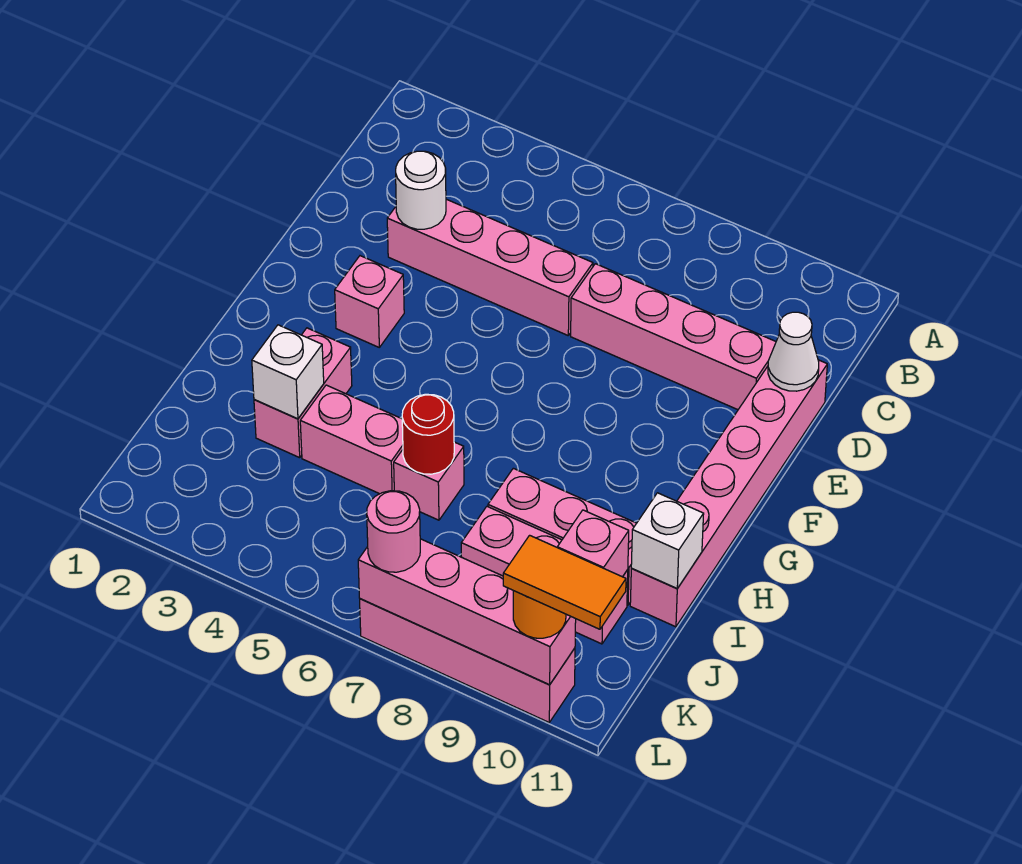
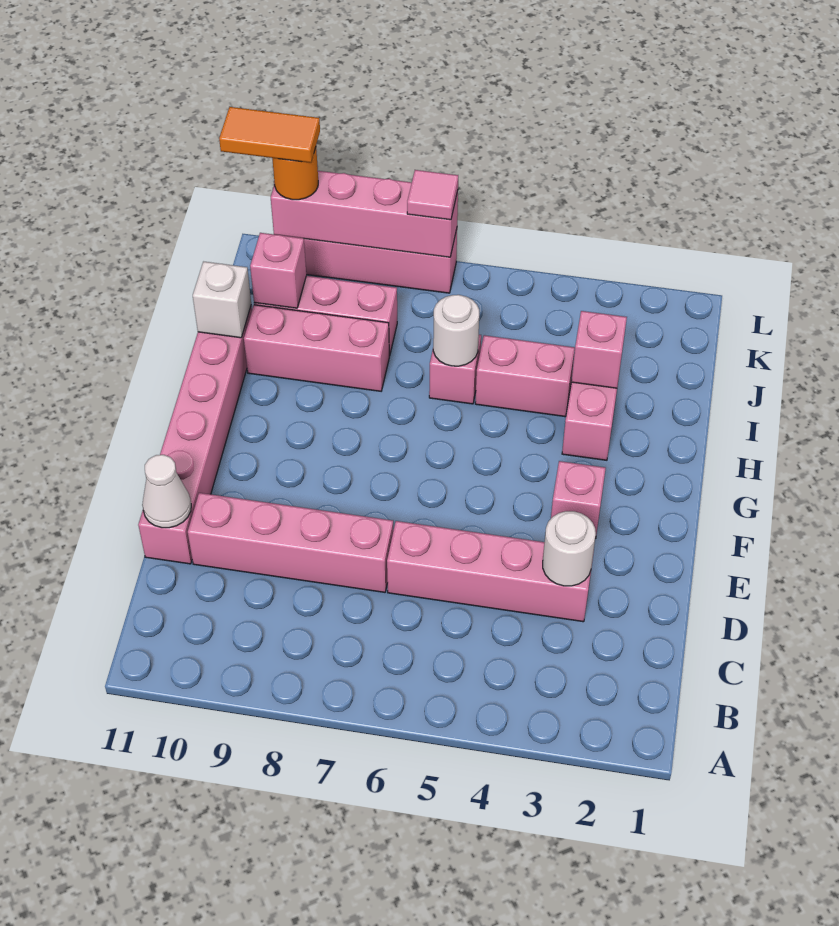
white brick I3 level 2 -> pink brick I3 level 2
red round brick I6 level 2 -> white round brick I6 level 2
pink round brick L7 level 3 -> pink tile L7 level 3

